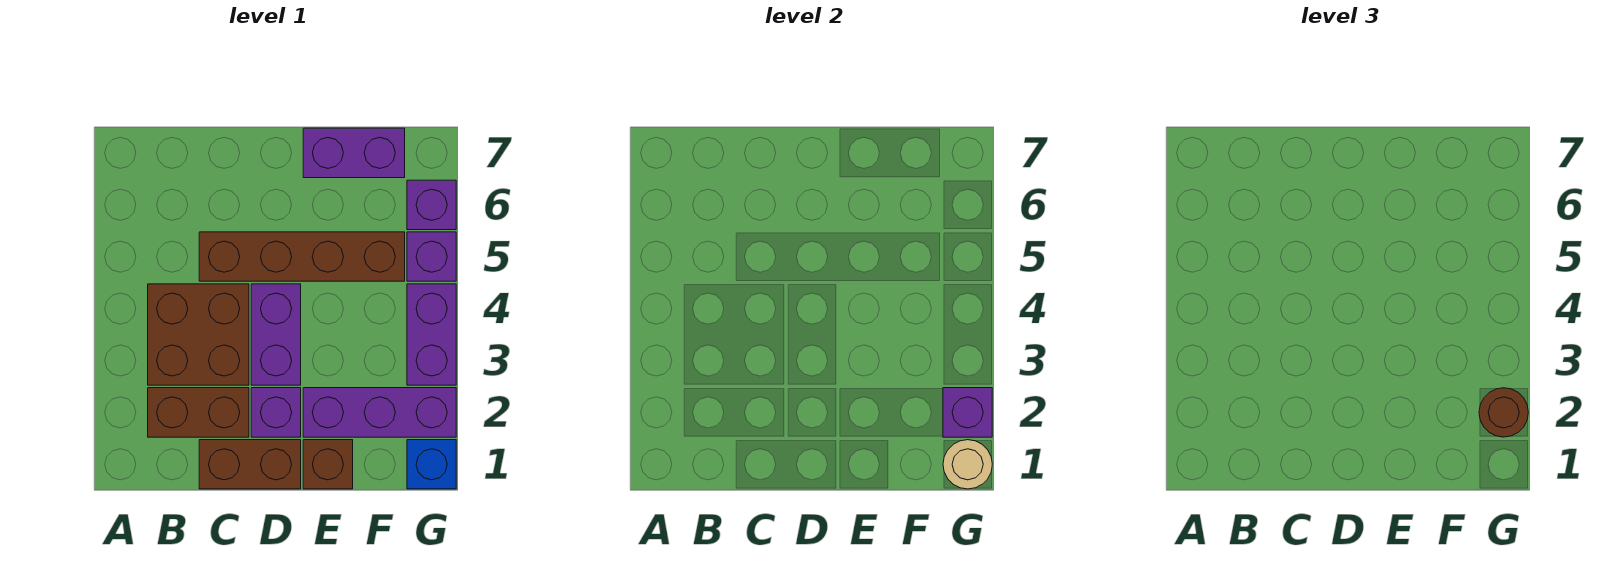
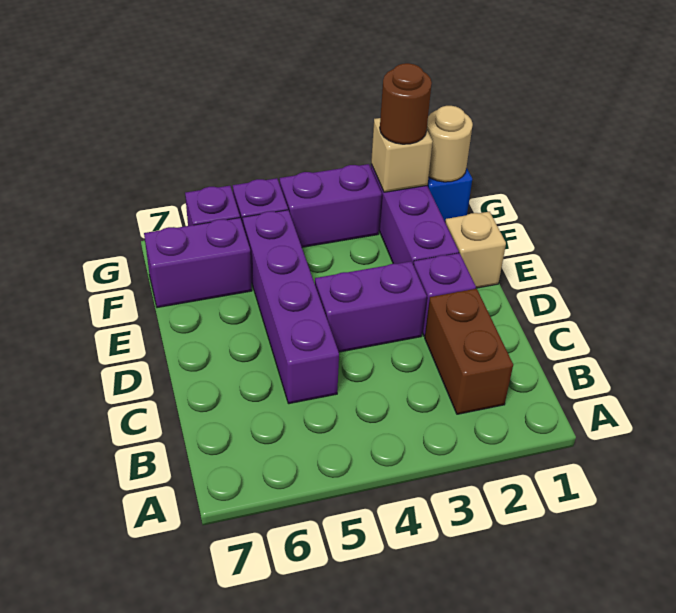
brown brick B3:C4 level 1 -> none
brown brick C1:D1 level 1 -> none
brown brick C5:F5 level 1 -> purple brick C5:F5 level 1
brown brick E1 level 1 -> tan brick E1 level 1
purple brick E7:F7 level 1 -> purple brick F6:F7 level 1
purple brick G2 level 2 -> tan brick G2 level 2

